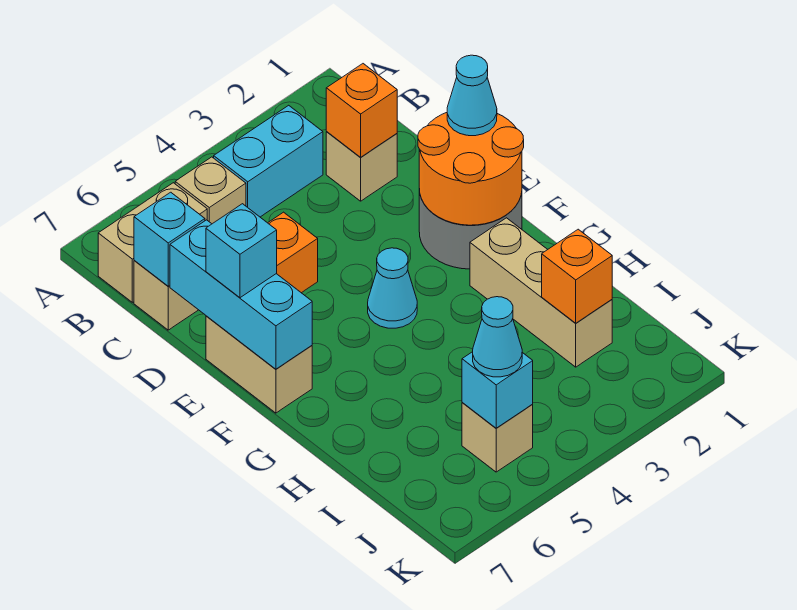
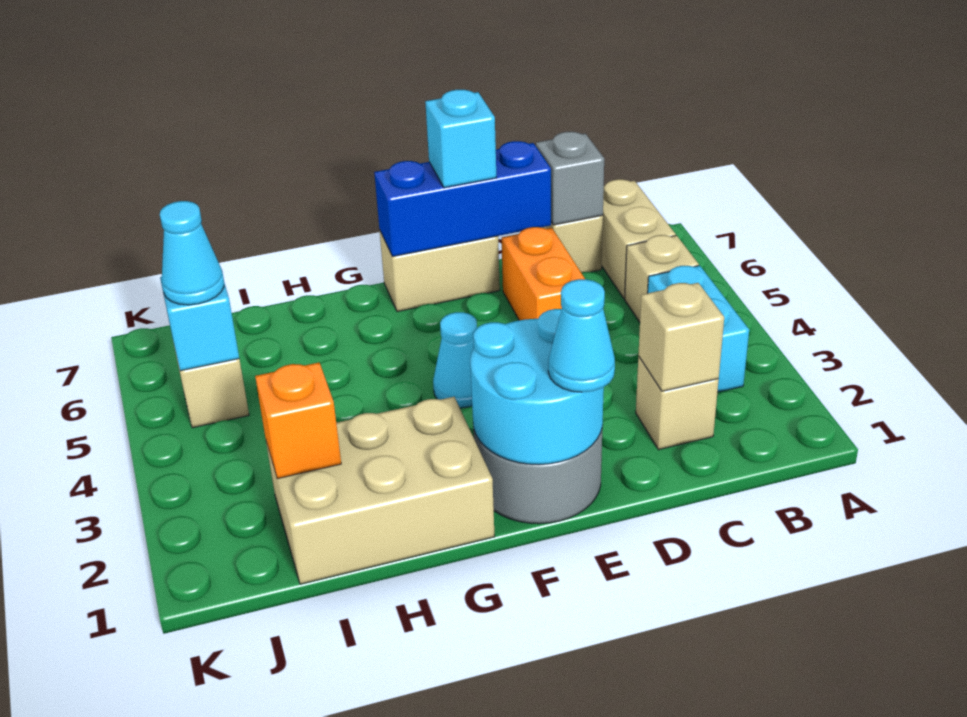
orange brick C2 level 2 -> tan brick C2 level 2
cyan brick C7 level 2 -> grey brick C7 level 2
cyan brick D7:F7 level 2 -> blue brick D7:F7 level 2
orange round brick E1:F2 level 2 -> cyan round brick E1:F2 level 2
tan brick G2:I2 level 1 -> tan brick G1:I2 level 1

